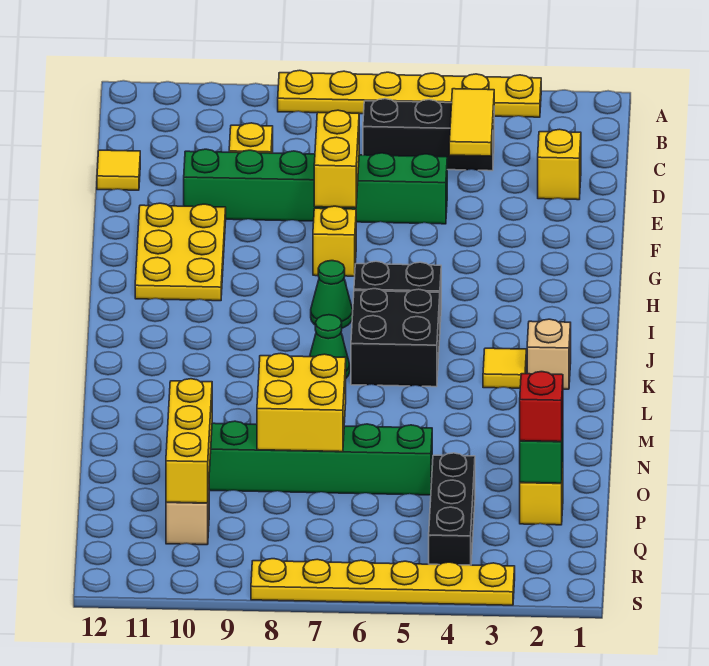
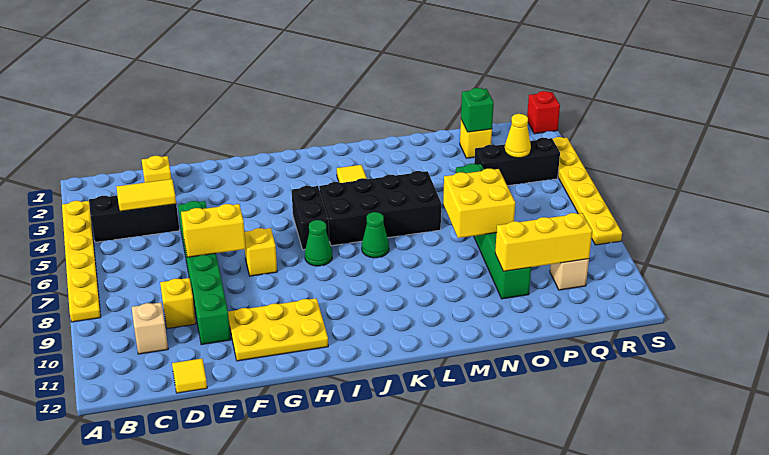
black brick C4:C6 level 1 -> black brick B4:D4 level 1
black brick J5:K6 level 1 -> black brick J5:M6 level 1
tan brick K2 level 1 -> tan brick C10 level 1
red brick P2 level 3 -> red brick S1 level 1
none -> yellow cone Q4 level 2

